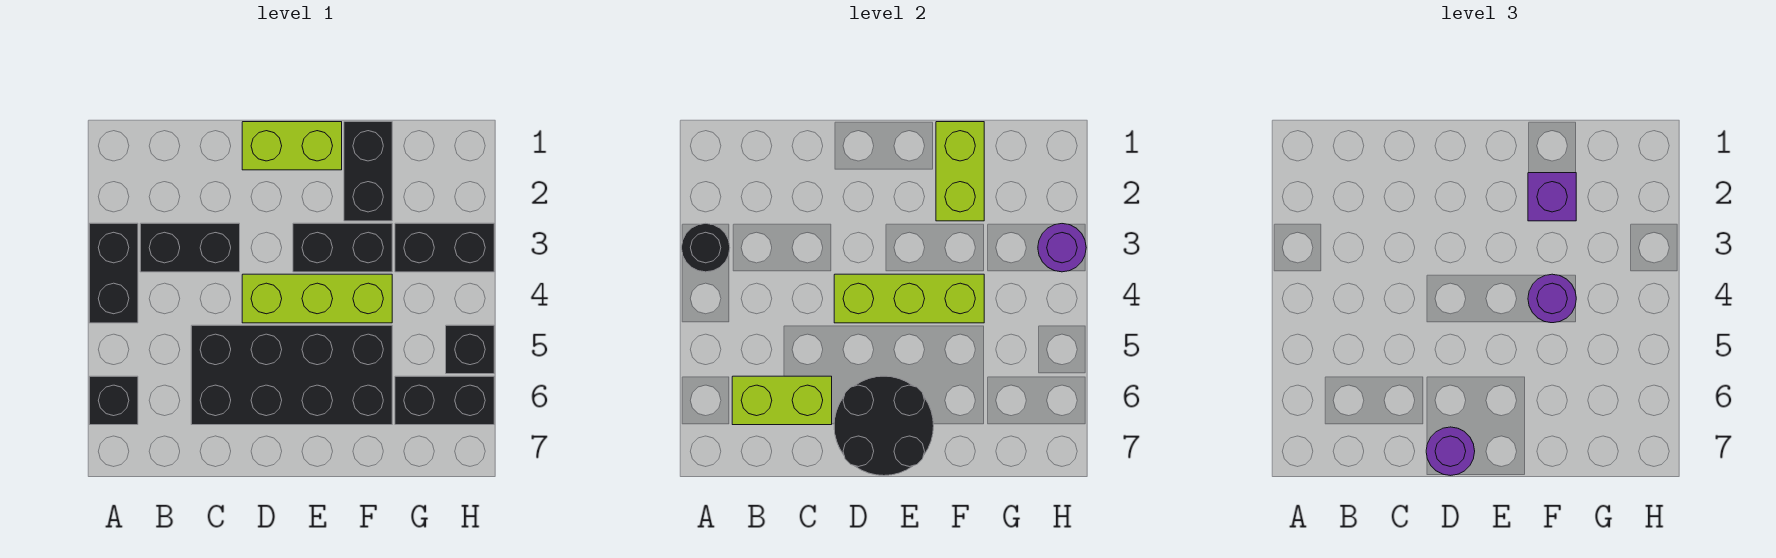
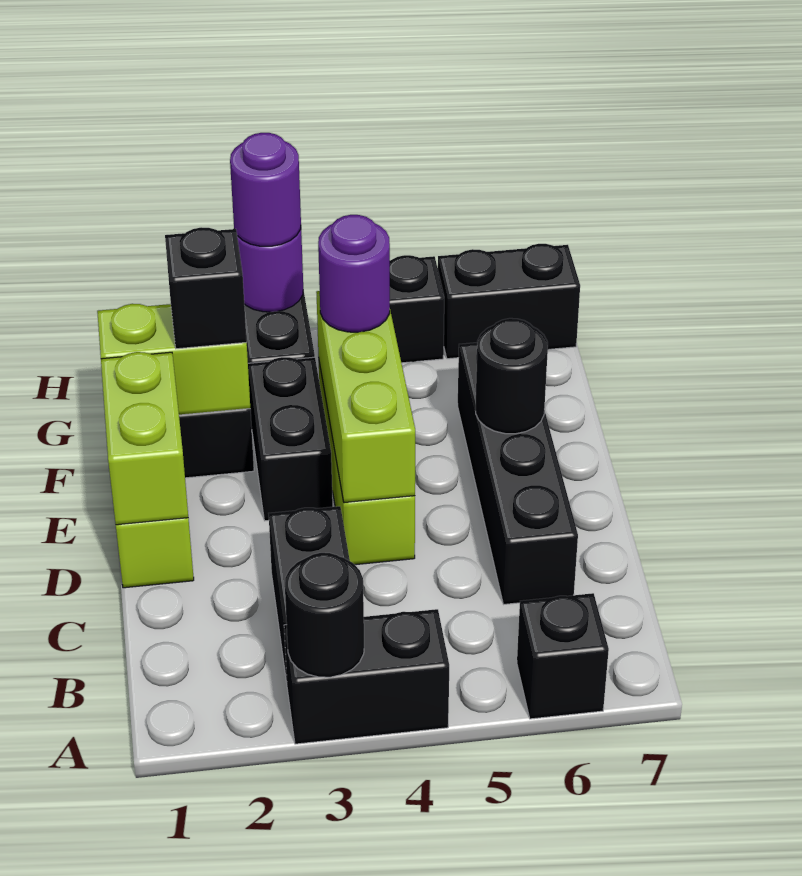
lime brick B6:C6 level 2 -> lime brick D1:E1 level 2
black brick C5:F6 level 1 -> black brick C6:F6 level 1
black round brick D6:E7 level 2 -> black round brick E6 level 2
purple round brick D7 level 3 -> purple round brick H3 level 3
purple brick F2 level 3 -> black brick F2 level 3
black brick G6:H6 level 1 -> black brick H6:H7 level 1

